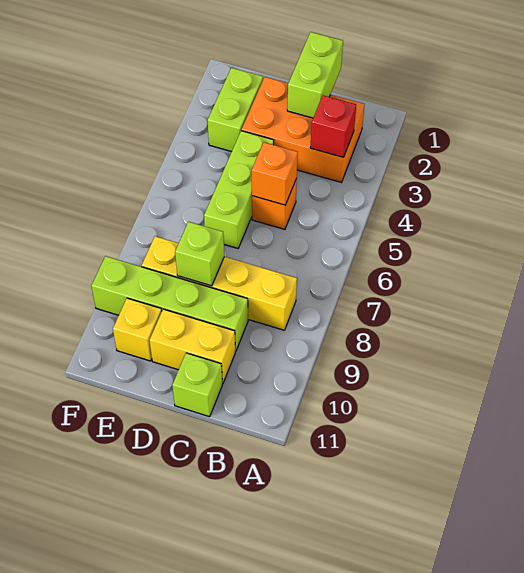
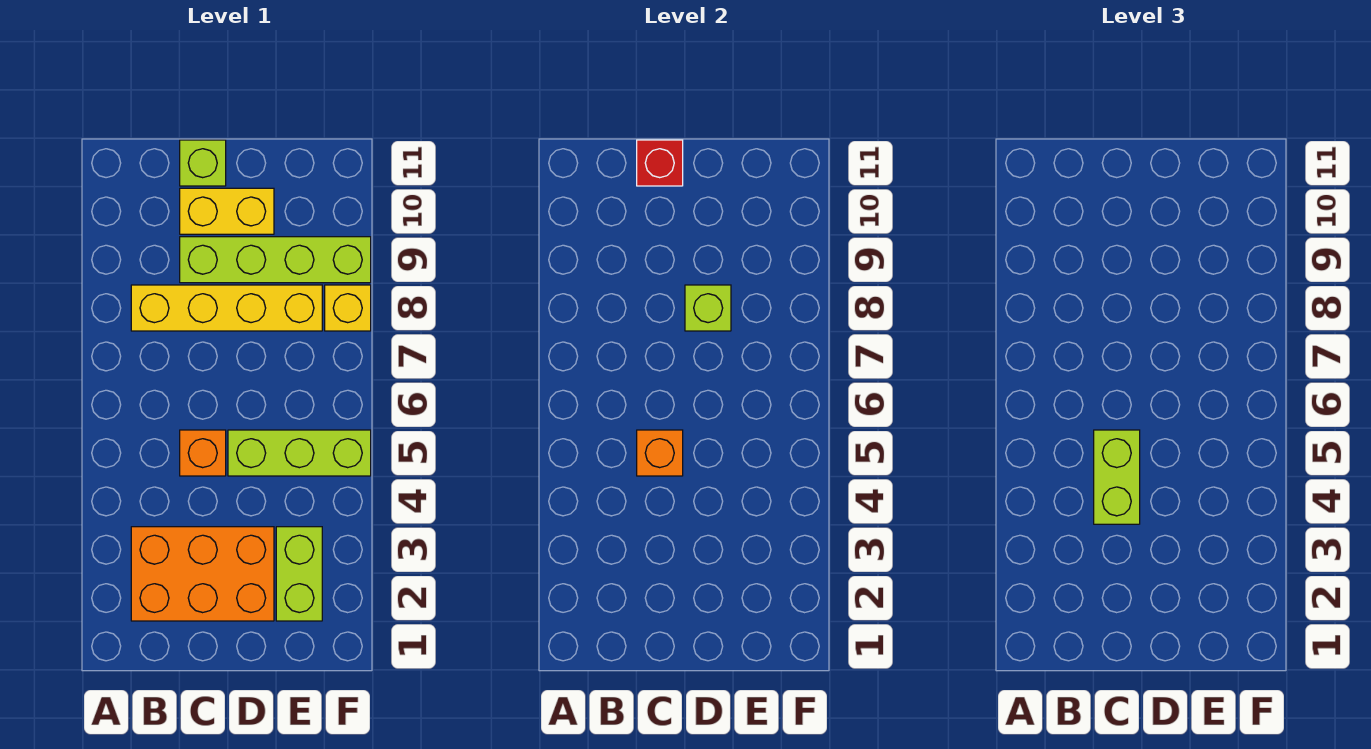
red brick B3 level 2 -> red brick C11 level 2
lime brick C1:C2 level 2 -> lime brick C4:C5 level 3
lime brick D4:D6 level 1 -> lime brick D5:F5 level 1
yellow brick E10 level 1 -> yellow brick F8 level 1

